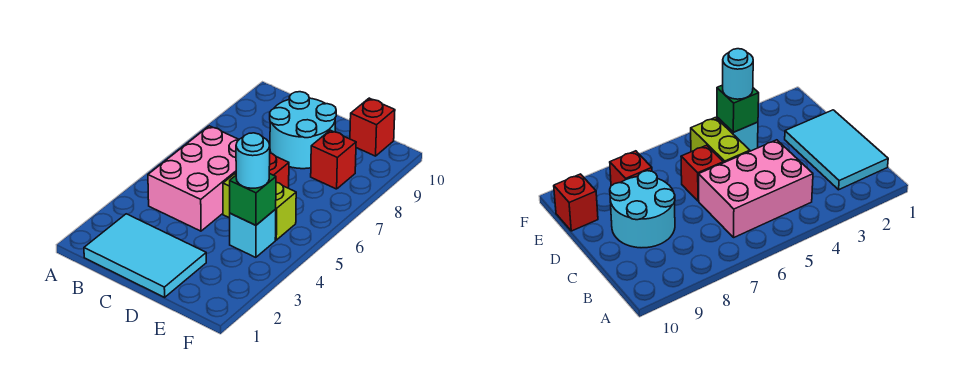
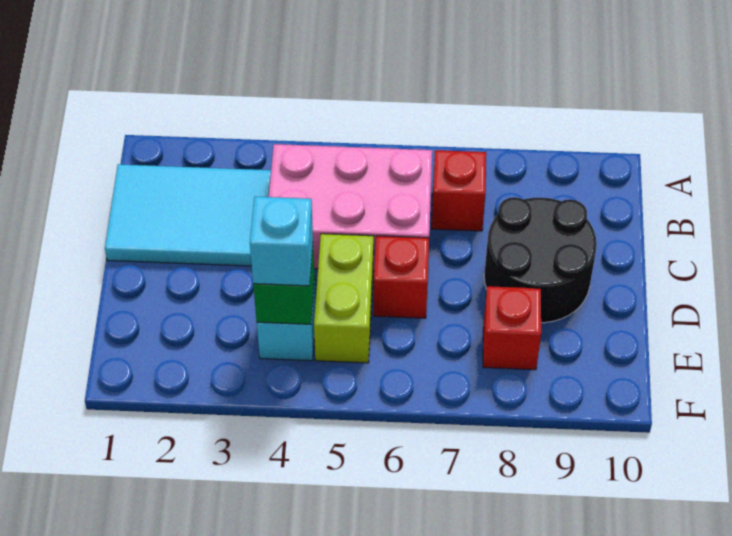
cyan tile B1:D2 level 1 -> cyan tile B1:C3 level 1
cyan round brick C8:D9 level 1 -> black round brick C8:D9 level 1
cyan round brick E4 level 3 -> cyan brick E4 level 3
red brick E10 level 1 -> red brick B7 level 1

